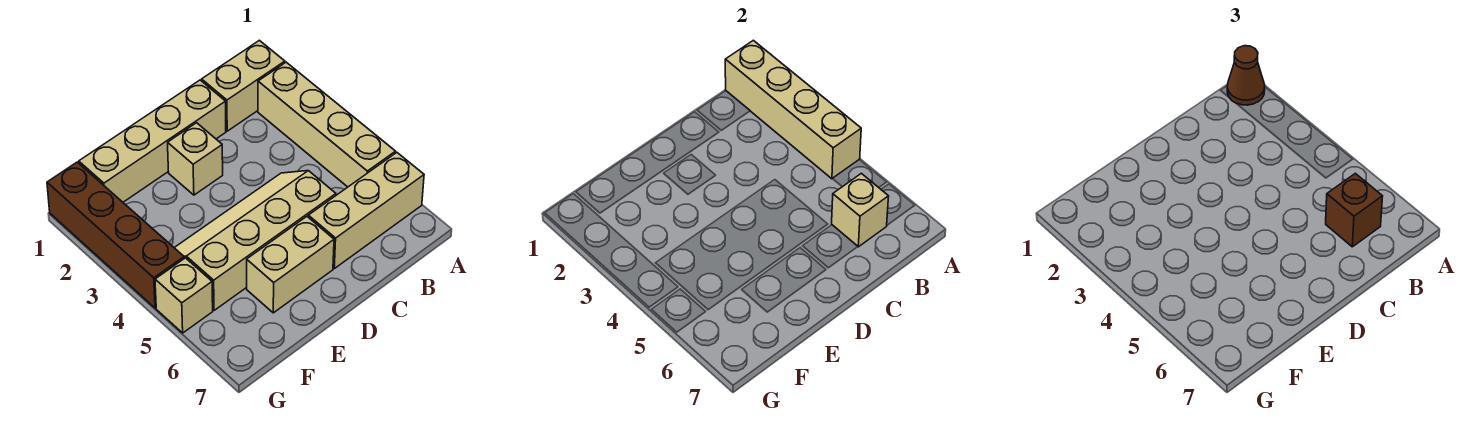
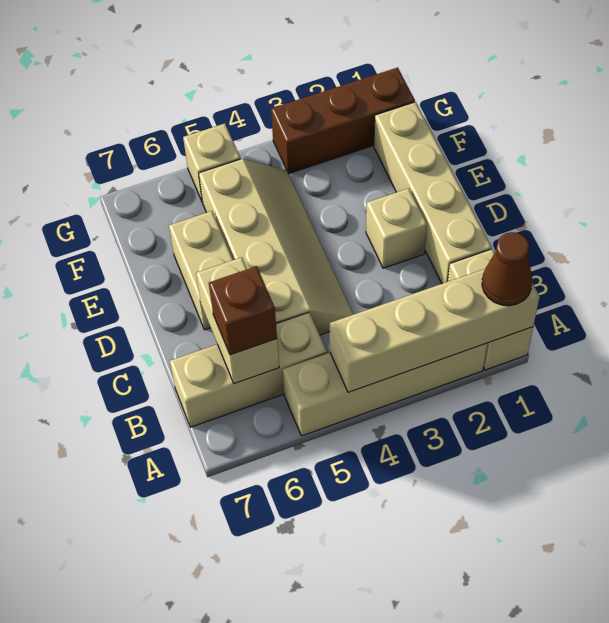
tan brick A6:C6 level 1 -> tan brick B5:B7 level 1
tan brick B6 level 2 -> tan brick B6:C6 level 2
brown brick G1:G4 level 1 -> brown brick G1:G3 level 1

